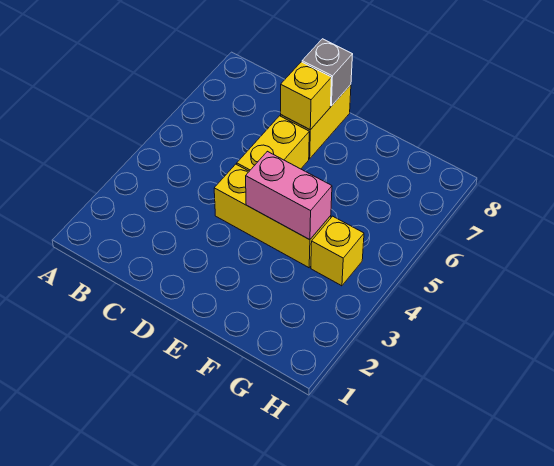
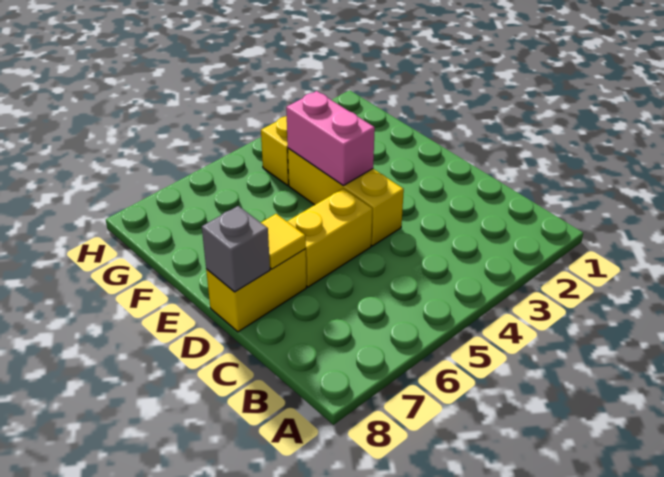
yellow brick D7 level 2 -> yellow tile D7 level 2

